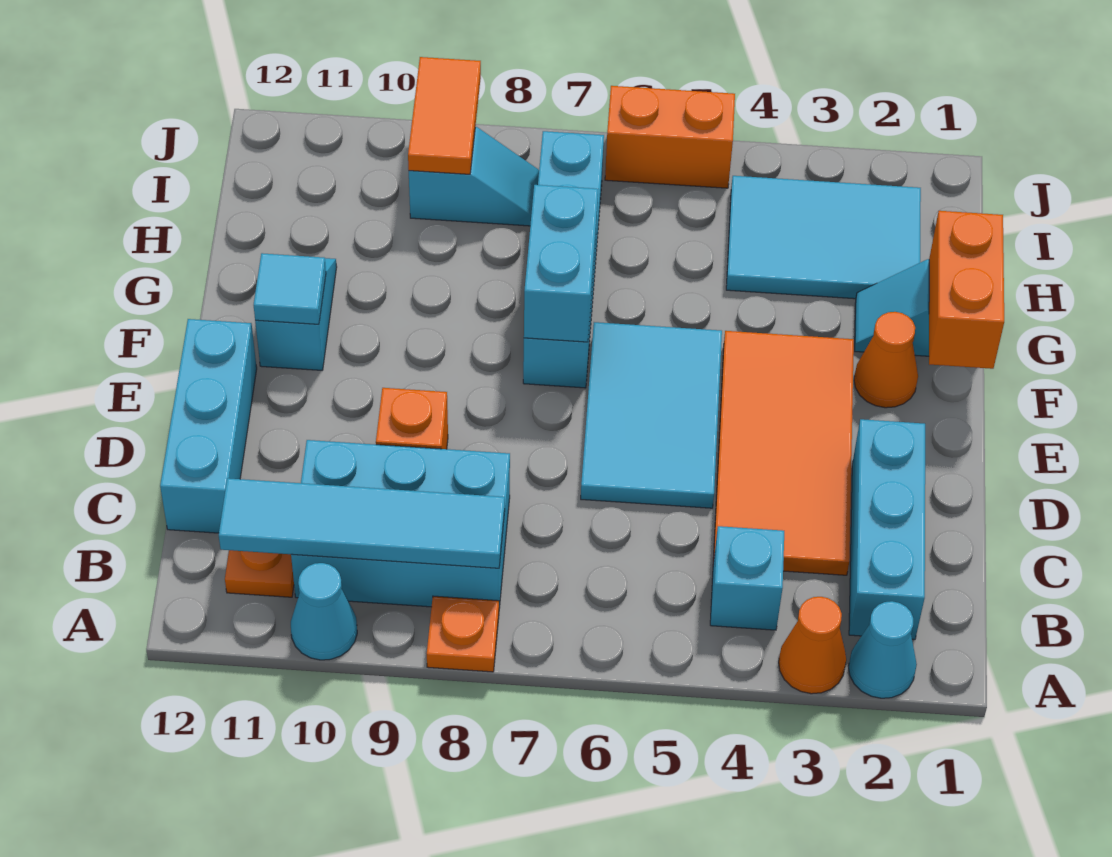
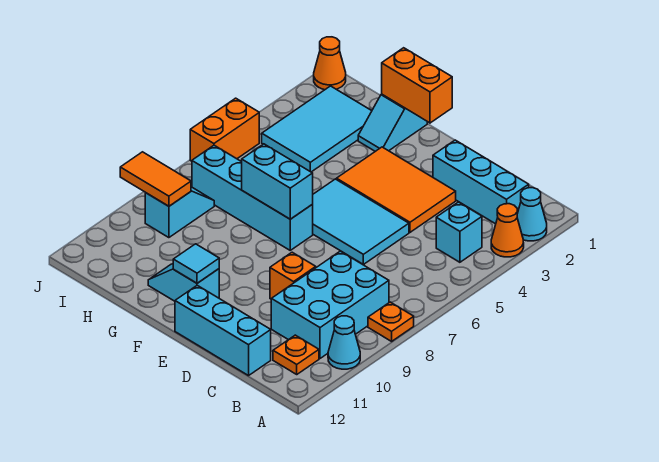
cyan tile B8:B11 level 2 -> none
orange tile C3:F4 level 1 -> orange tile D3:F4 level 1
orange cone F2 level 1 -> orange cone J1 level 1

